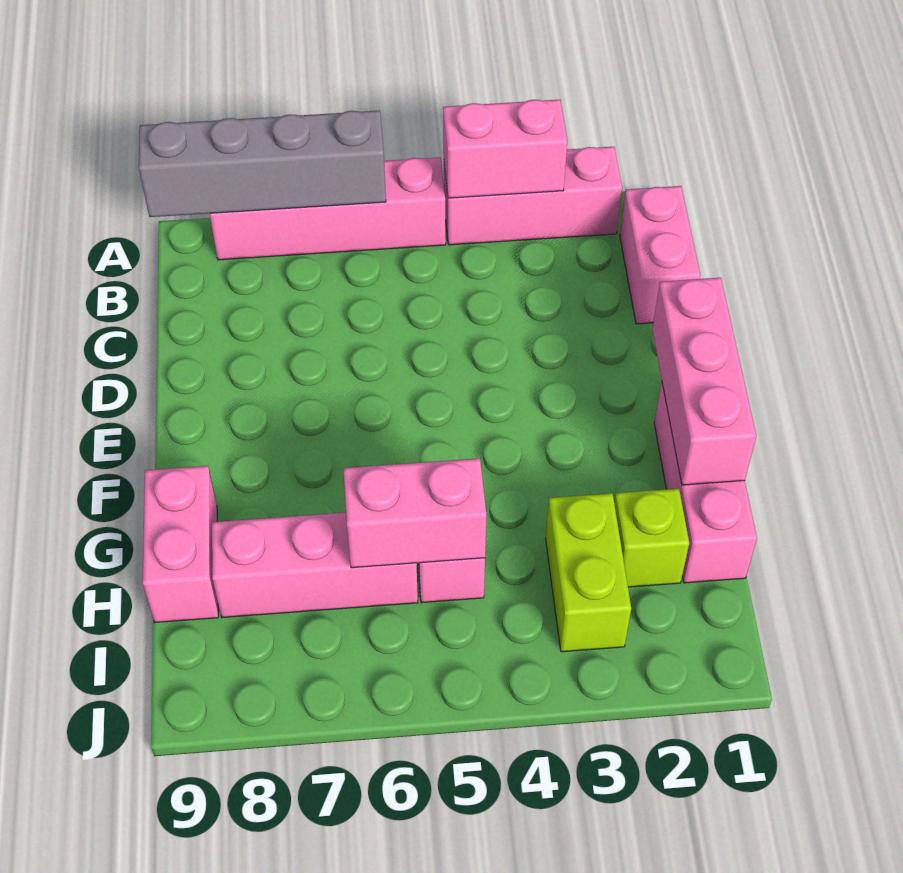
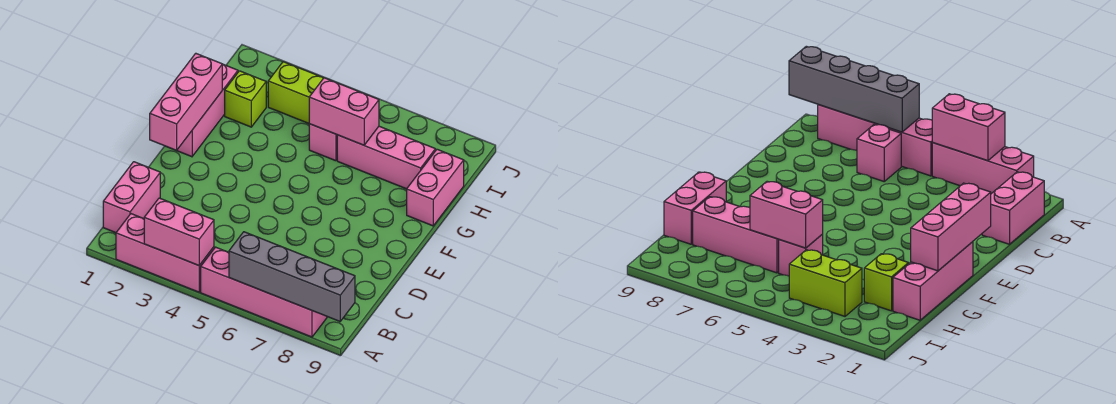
none -> pink brick B6 level 1
lime brick H3:I3 level 1 -> lime brick I3:I4 level 1

